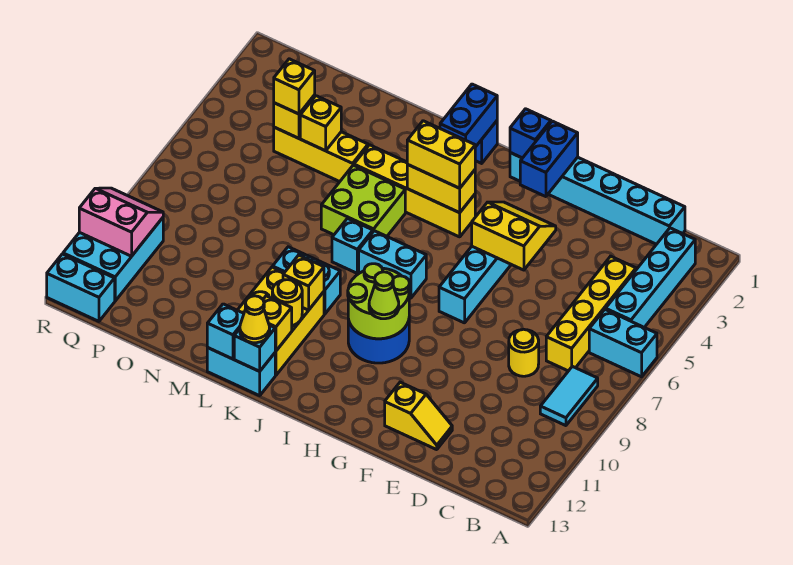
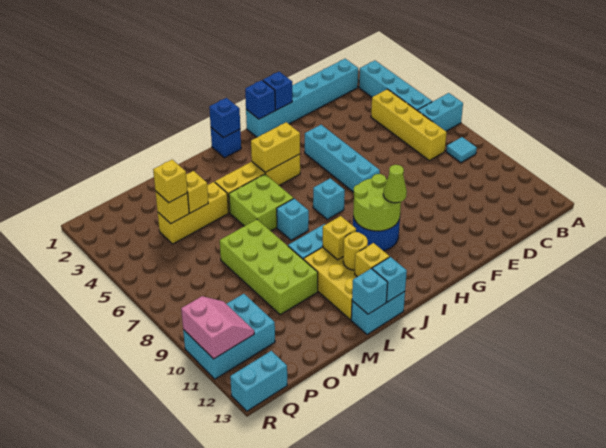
cyan tile B8:B9 level 1 -> cyan tile B8 level 1
yellow round brick D8 level 1 -> none
yellow slope E12:F12 level 1 top F -> none
yellow slope F4:G5 level 2 top 5 -> none
blue brick G1:G2 level 2 -> blue brick G1 level 2
yellow brick I4:J4 level 3 -> none
cyan brick I7:J7 level 1 -> cyan brick I7 level 1
blue brick J1:J2 level 2 -> blue brick J1 level 2
yellow cone K13 level 3 -> none
none -> lime brick M7:N10 level 1
cyan brick Q10:R12 level 1 -> cyan brick P10:R11 level 1
pink slope Q10:R11 level 2 top 11 -> pink slope Q10:R11 level 2 top R

